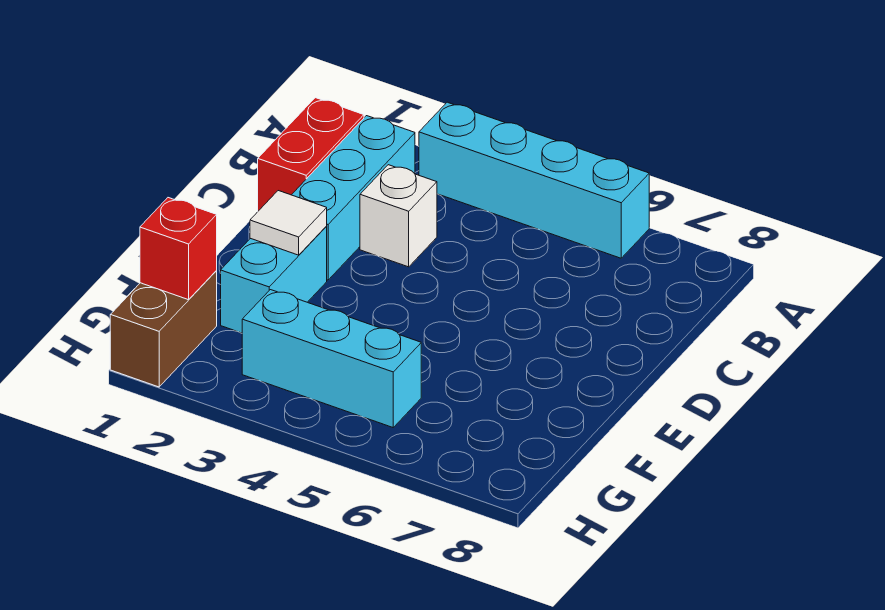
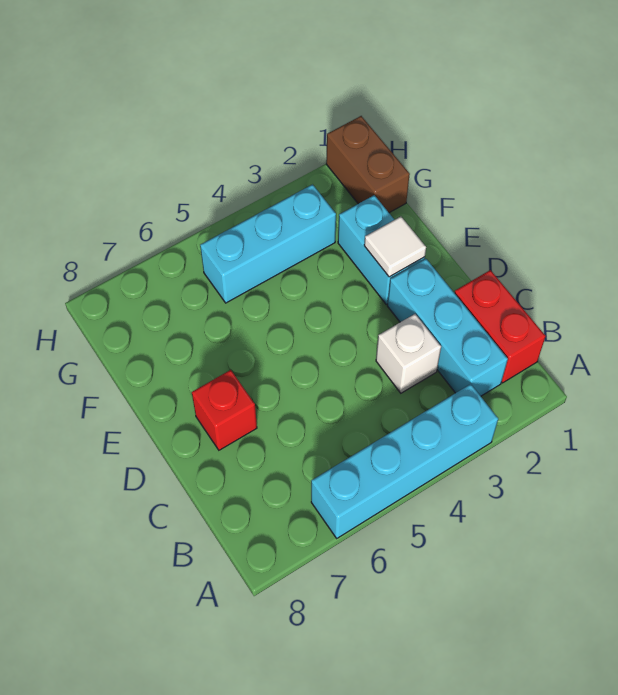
red brick G1 level 2 -> red brick D7 level 1

